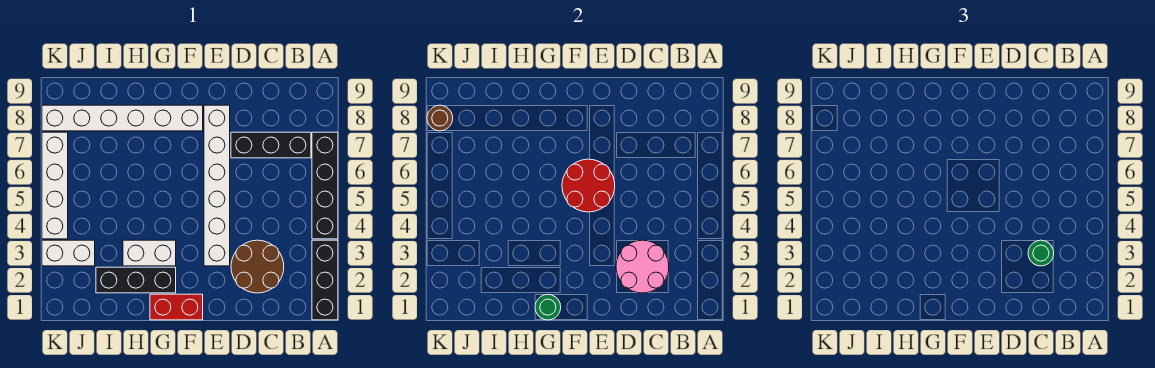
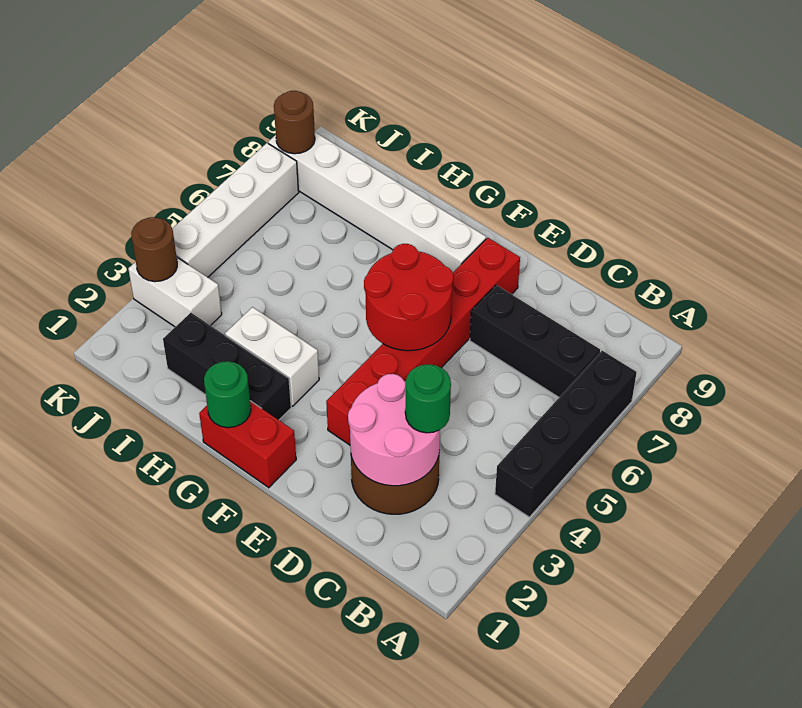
black brick A1:A3 level 1 -> none
white brick E3:E8 level 1 -> red brick E3:E8 level 1
none -> brown round brick K3 level 2

